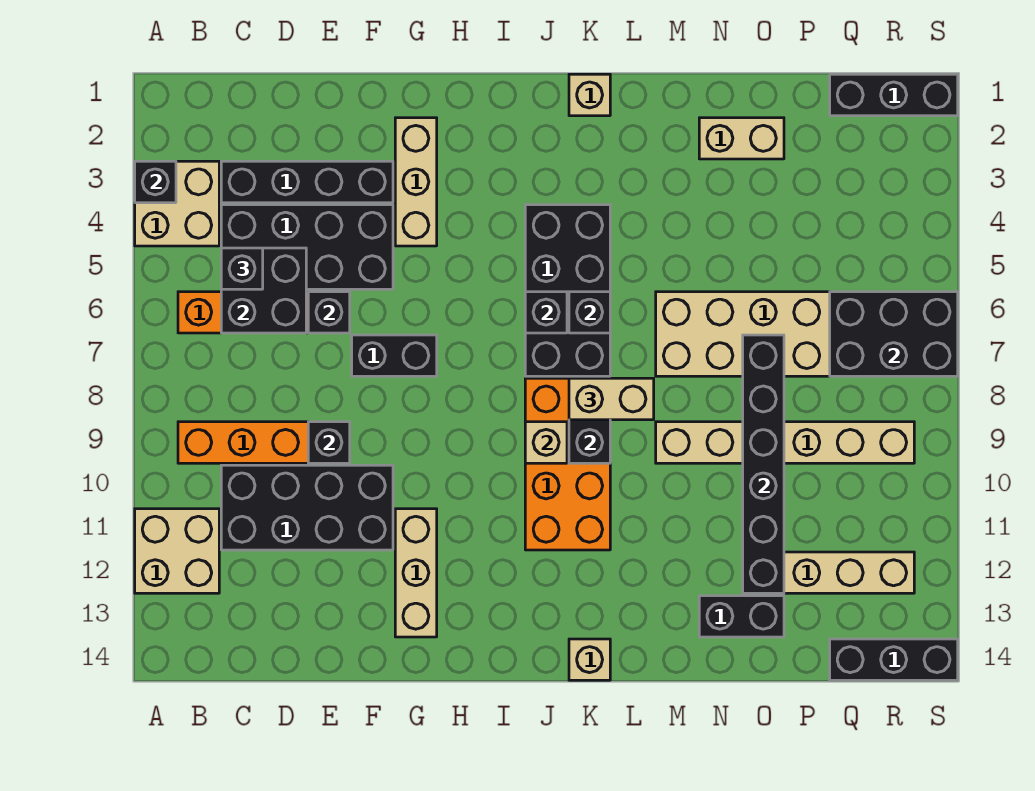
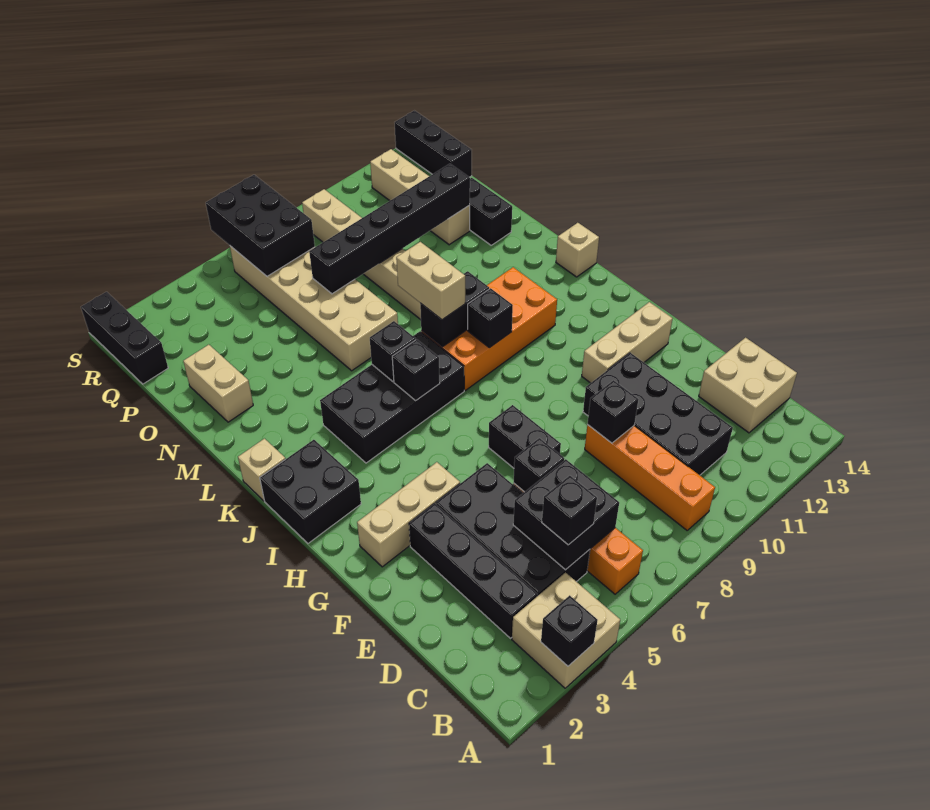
tan brick A11:B12 level 1 -> tan brick C13:D14 level 1
none -> black brick I1:J2 level 1
tan brick J9 level 2 -> black brick J9 level 2

